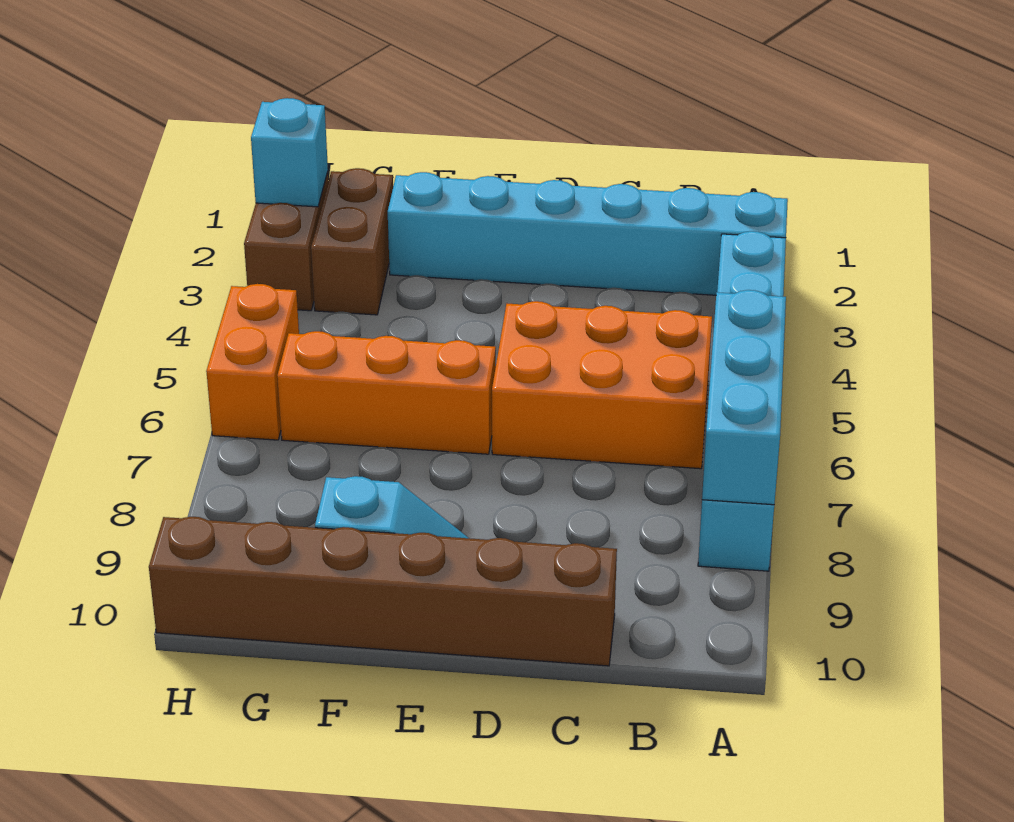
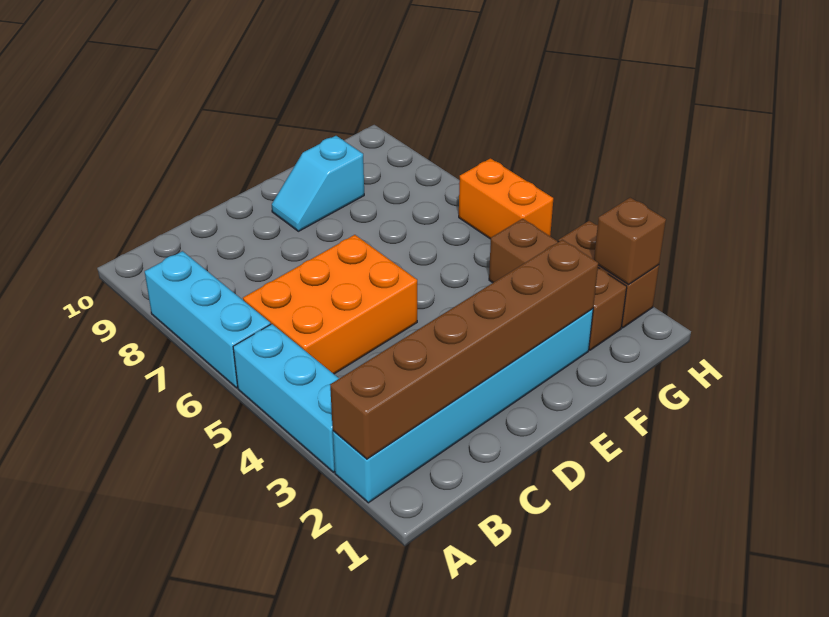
cyan brick A6:A8 level 2 -> none
brown brick C10:H10 level 1 -> brown brick A2:F2 level 2
orange brick E6:G6 level 1 -> none
brown brick G2:G3 level 1 -> brown brick G2:G4 level 1
cyan brick H2 level 2 -> brown brick H2 level 2

